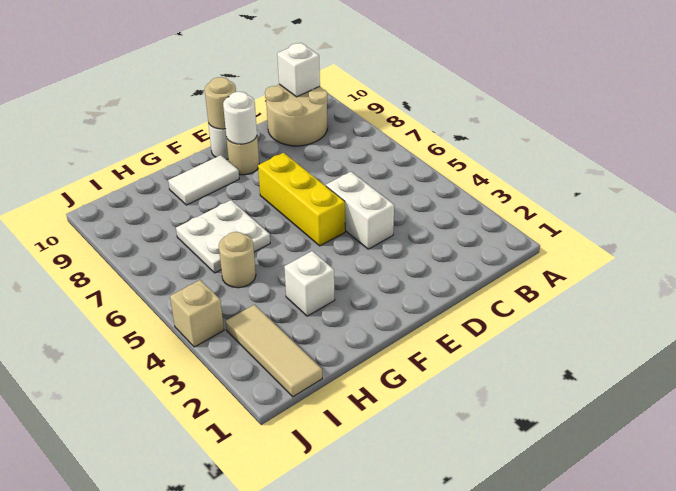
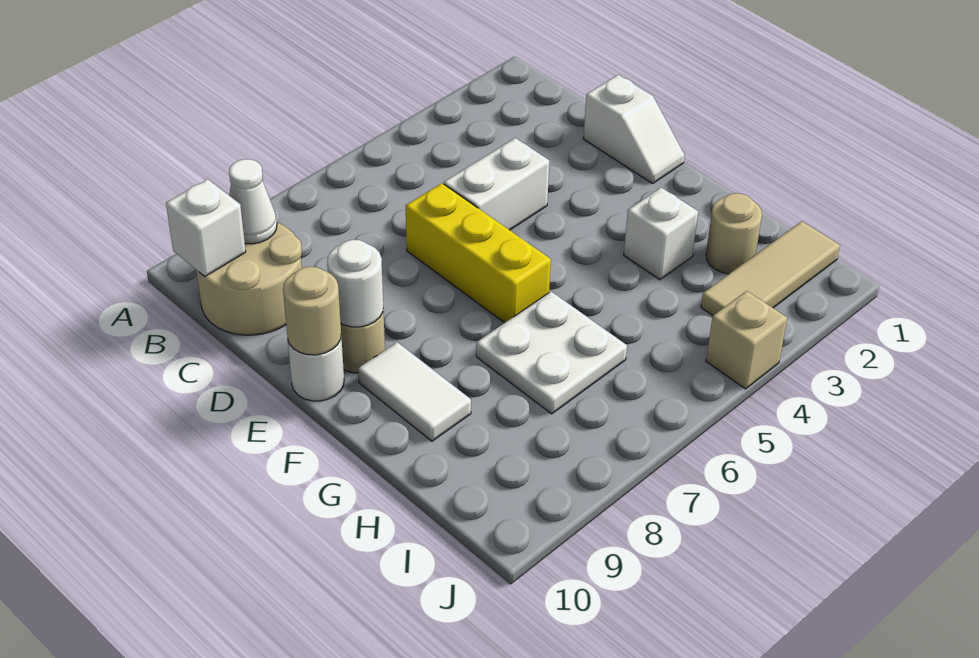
none -> white cone B9 level 2
none -> white slope D1:E1 level 1 top D
yellow brick E5:E7 level 1 -> yellow brick D6:F6 level 1
tan round brick H5 level 1 -> tan round brick H2 level 1

